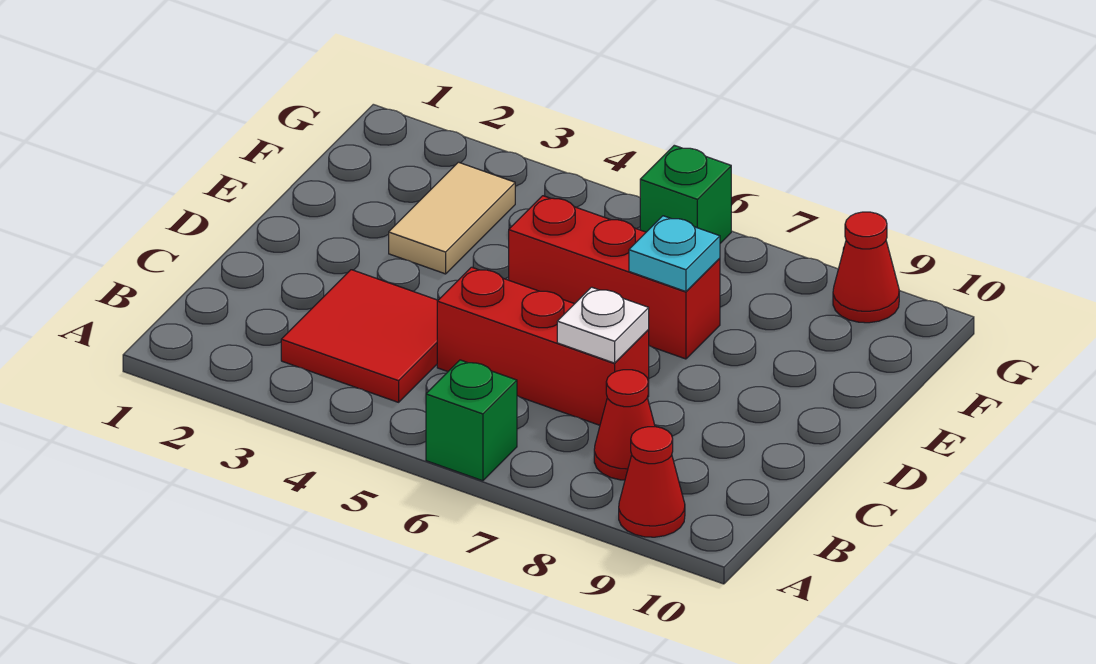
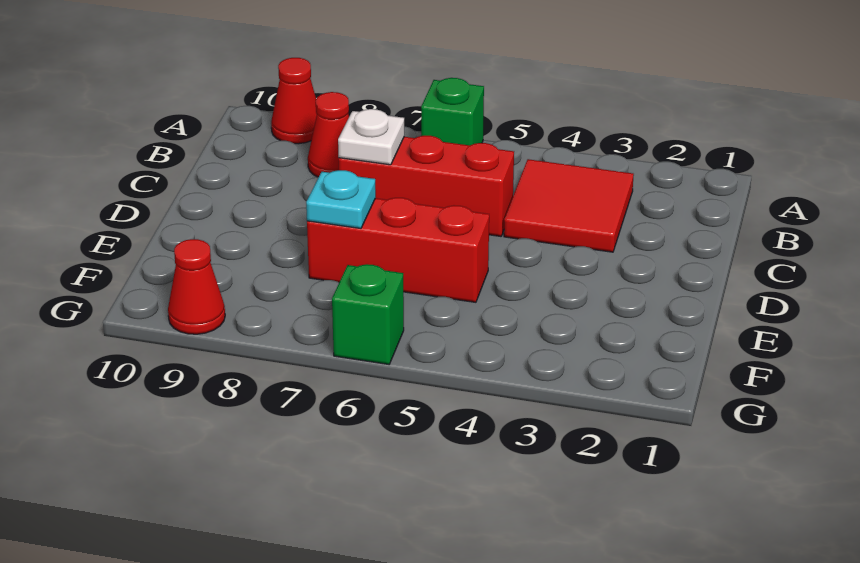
tan tile E3:F3 level 1 -> none

